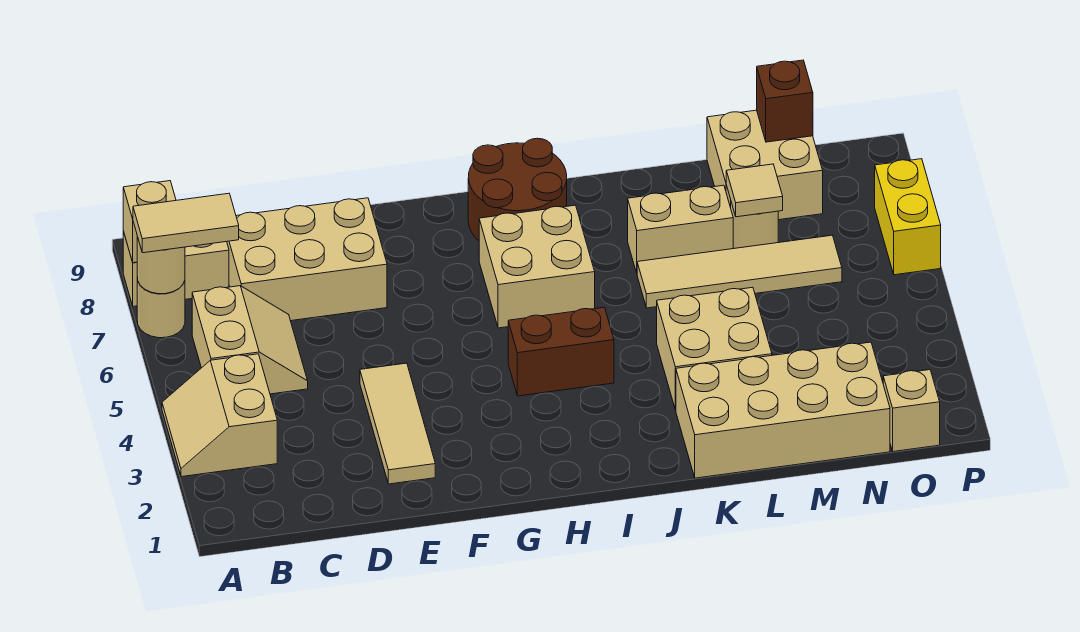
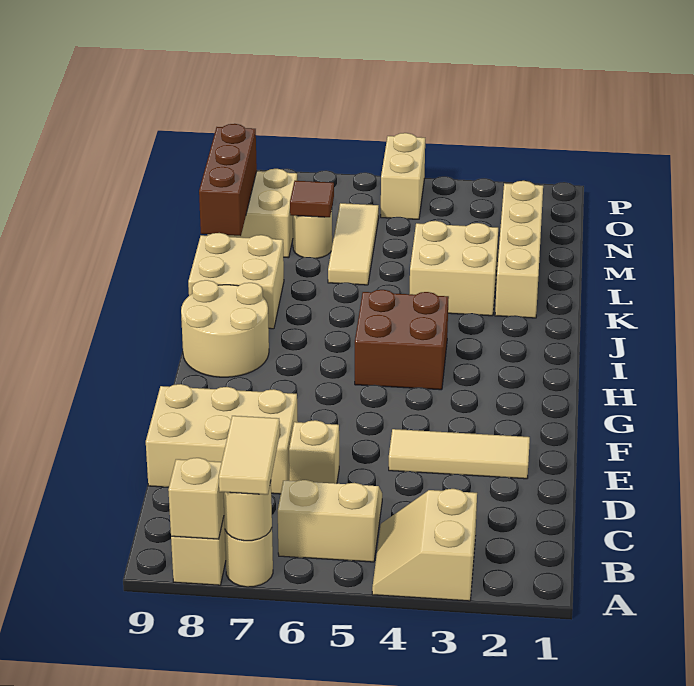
tan slope A3:B4 level 1 top B -> tan slope A3:B4 level 1 top 3
tan brick C7:E8 level 1 -> tan brick D7:E9 level 1
brown brick H4:I4 level 1 -> brown brick H4:I5 level 1
tan brick H6:I7 level 1 -> tan brick J8:K9 level 1
brown round brick H8:I9 level 1 -> tan round brick H8:I9 level 1
tan brick K1:N2 level 1 -> tan brick K2:N2 level 1
tan tile K6:N6 level 1 -> tan tile L6:N6 level 1
tan brick K7:L7 level 1 -> tan brick O5:P5 level 1
tan tile M7 level 2 -> brown tile M7 level 2
brown brick N9 level 2 -> brown brick L9:N9 level 2
tan brick O1 level 1 -> tan brick D6 level 1
yellow brick P6:P7 level 1 -> none

